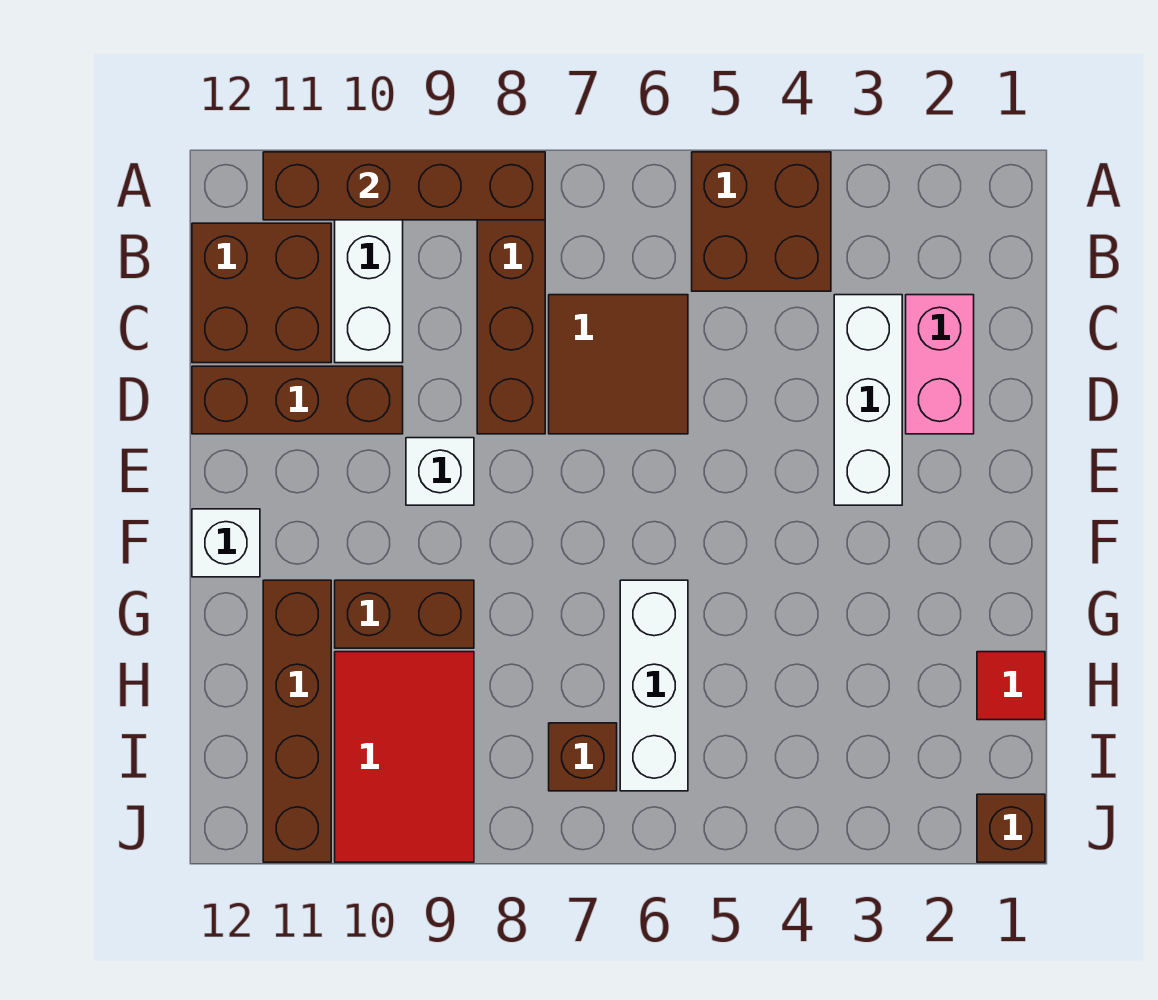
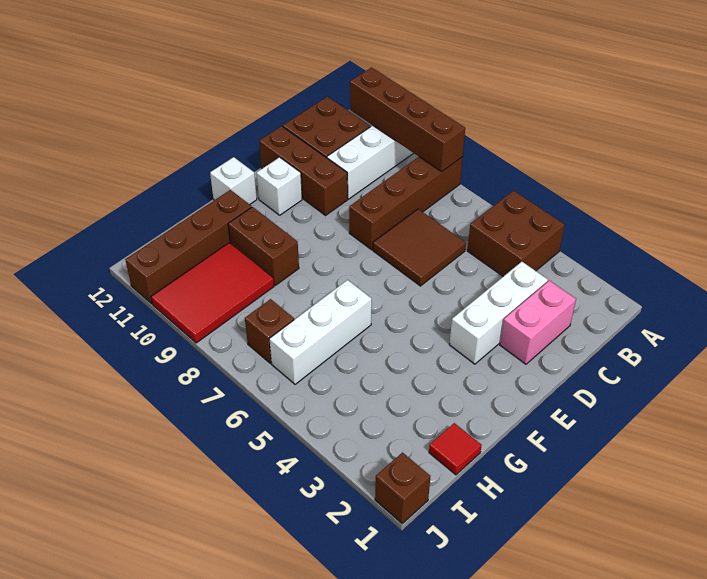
white brick E9 level 1 -> white brick E11 level 1

